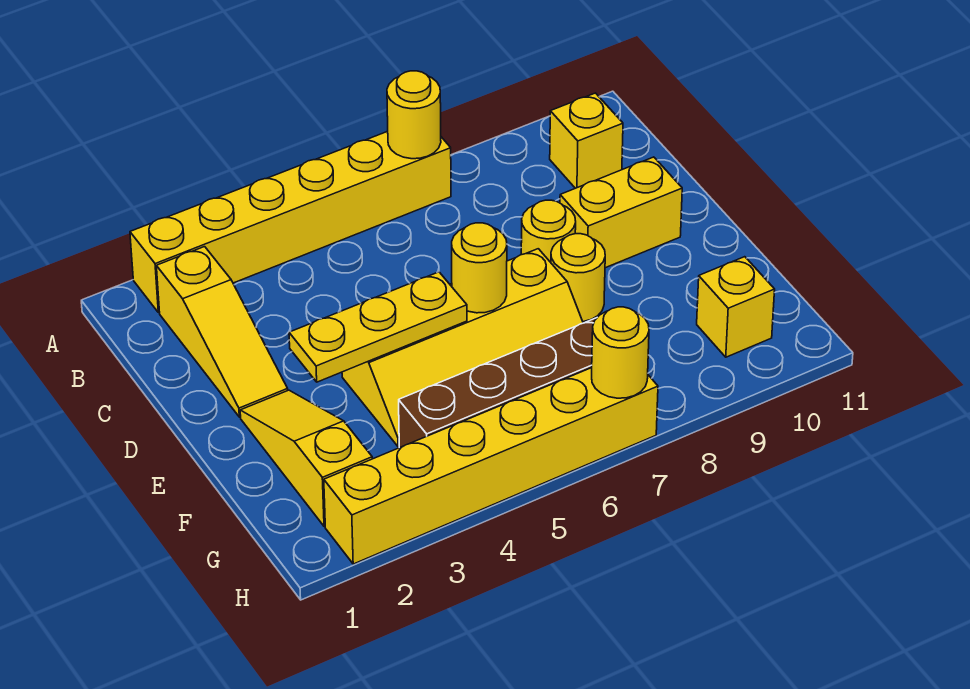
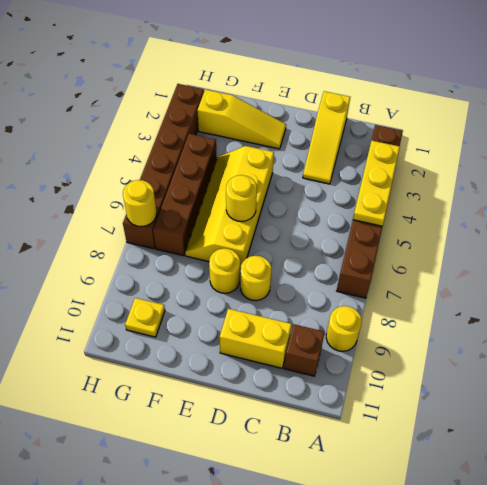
yellow brick A2:A7 level 1 -> brown brick A2:A7 level 1
yellow round brick A7 level 2 -> yellow round brick A9 level 1
yellow slope B2:D2 level 1 top B -> yellow slope C1:C3 level 1 top 1
yellow brick B10 level 1 -> brown brick B10 level 1
yellow brick D9:D10 level 1 -> yellow brick C10:D10 level 1
yellow plate E3:E5 level 2 -> yellow plate A3:A5 level 2
yellow brick G10 level 1 -> yellow plate G10 level 1
yellow brick H2:H7 level 1 -> brown brick H2:H7 level 1

